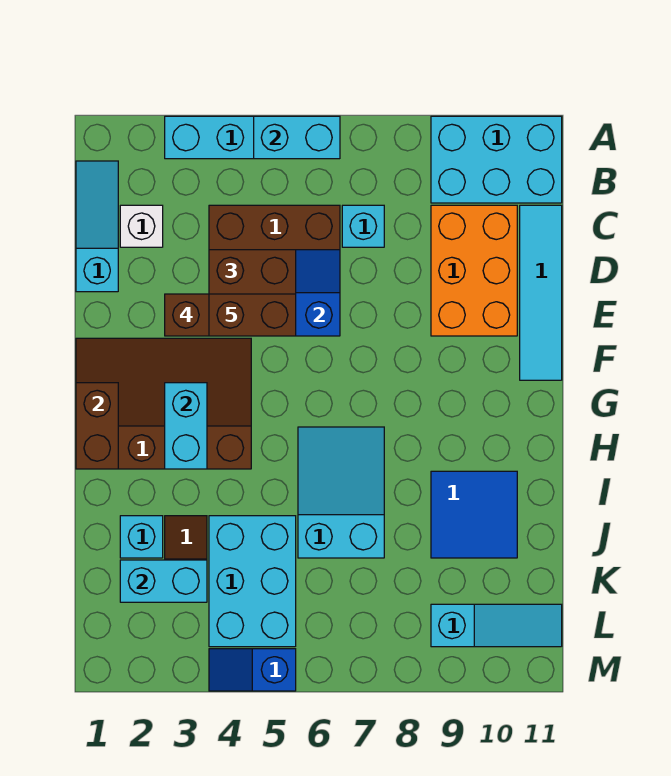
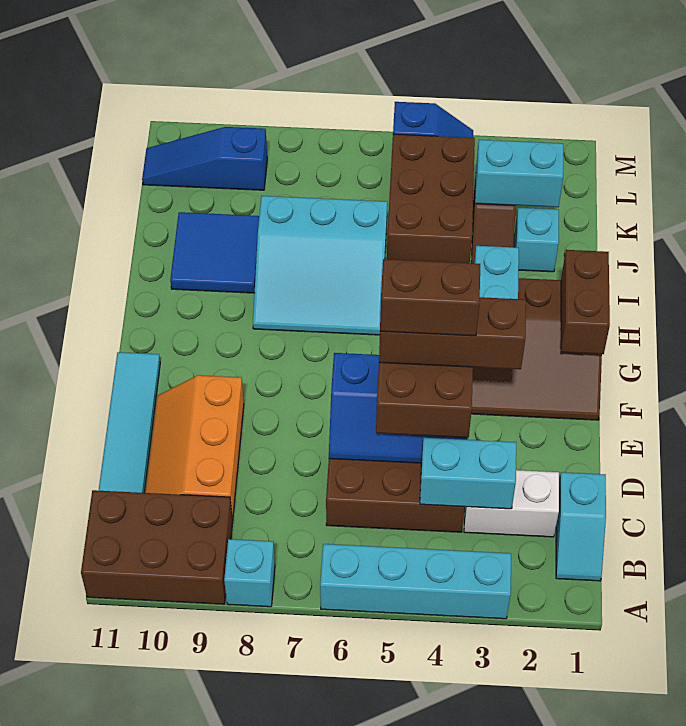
cyan brick A5:A6 level 2 -> cyan brick C3:C4 level 2
cyan brick A9:B11 level 1 -> brown brick A9:B11 level 1
cyan slope B1:D1 level 1 top D -> cyan slope B1:C1 level 1 top C
white brick C2 level 1 -> white brick C2:C3 level 1
cyan brick C7 level 1 -> cyan brick A8 level 1
orange brick C9:E10 level 1 -> orange slope C9:E10 level 1 top 9
cyan slope H6:J7 level 1 top J -> cyan slope H6:J8 level 1 top J
cyan brick J4:L5 level 1 -> brown brick J4:L5 level 1
cyan slope L9:L11 level 1 top 9 -> blue slope L9:L11 level 1 top 9

